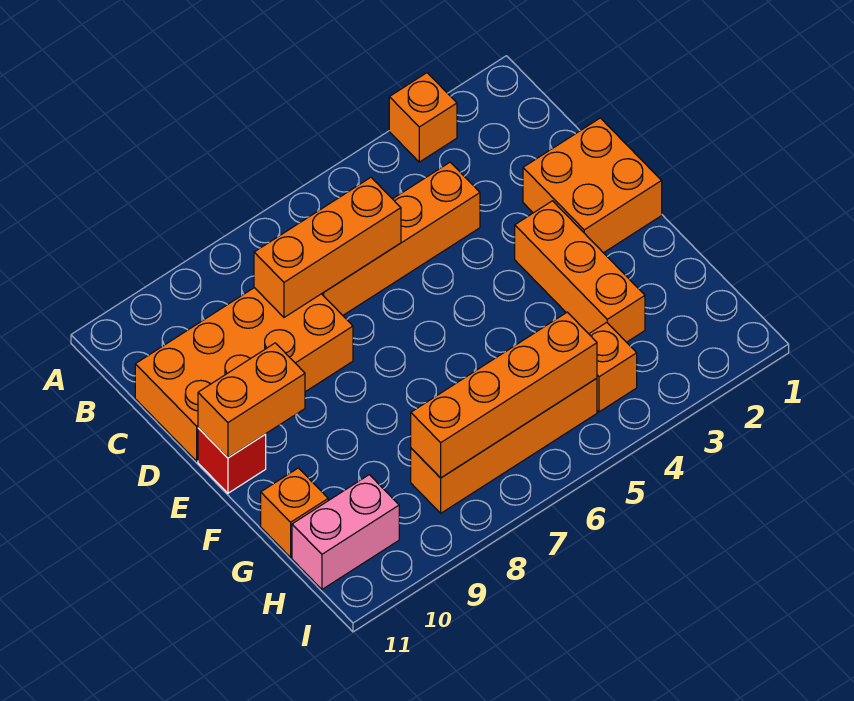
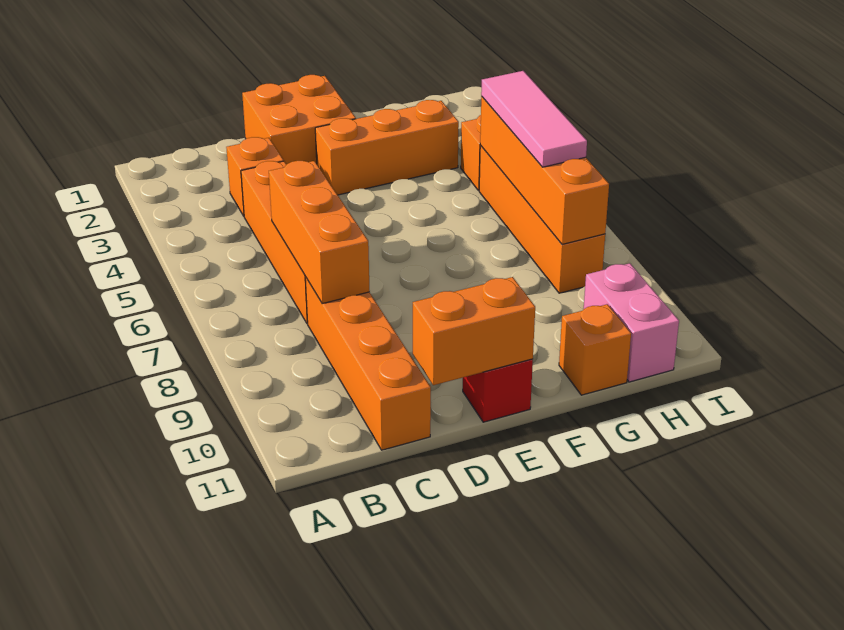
orange brick A3 level 1 -> orange brick C3 level 1
orange brick C8:D11 level 1 -> orange brick C8:C11 level 1
orange brick E10:E11 level 2 -> orange brick D11:E11 level 2
none -> pink tile H5:H7 level 3

